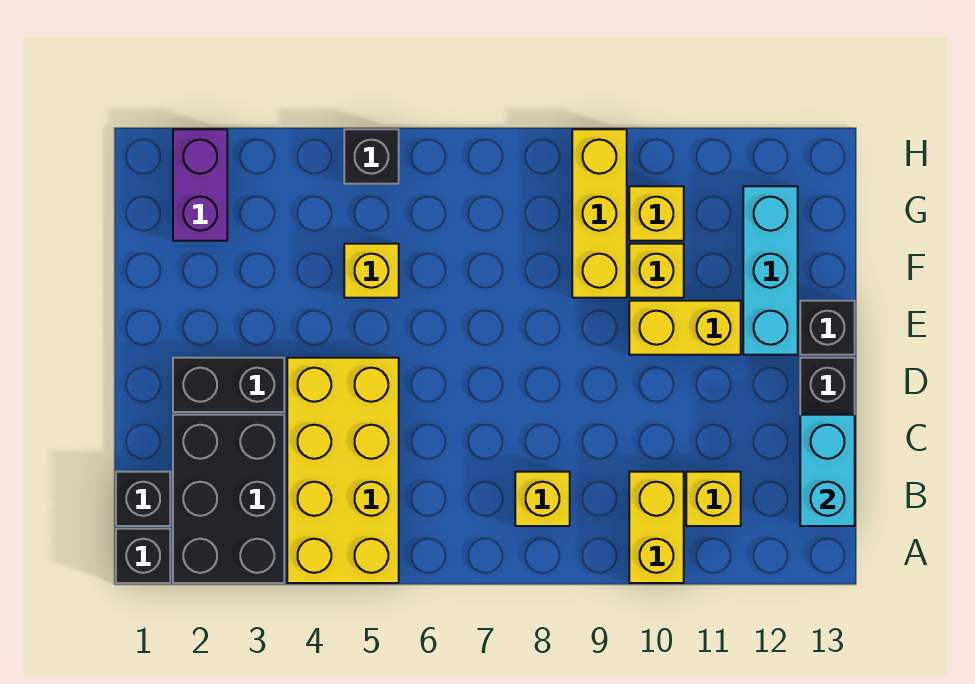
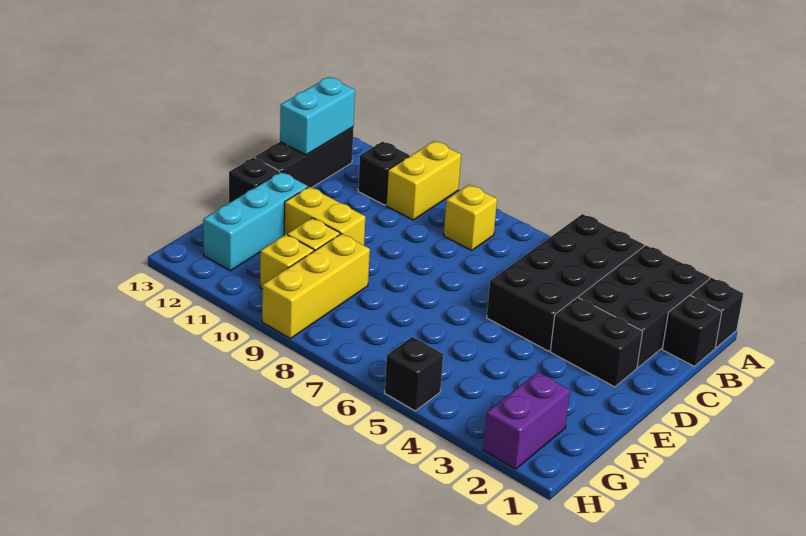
yellow brick A4:D5 level 1 -> black brick A4:D5 level 1
yellow brick B11 level 1 -> black brick B11 level 1
yellow brick F5 level 1 -> none

